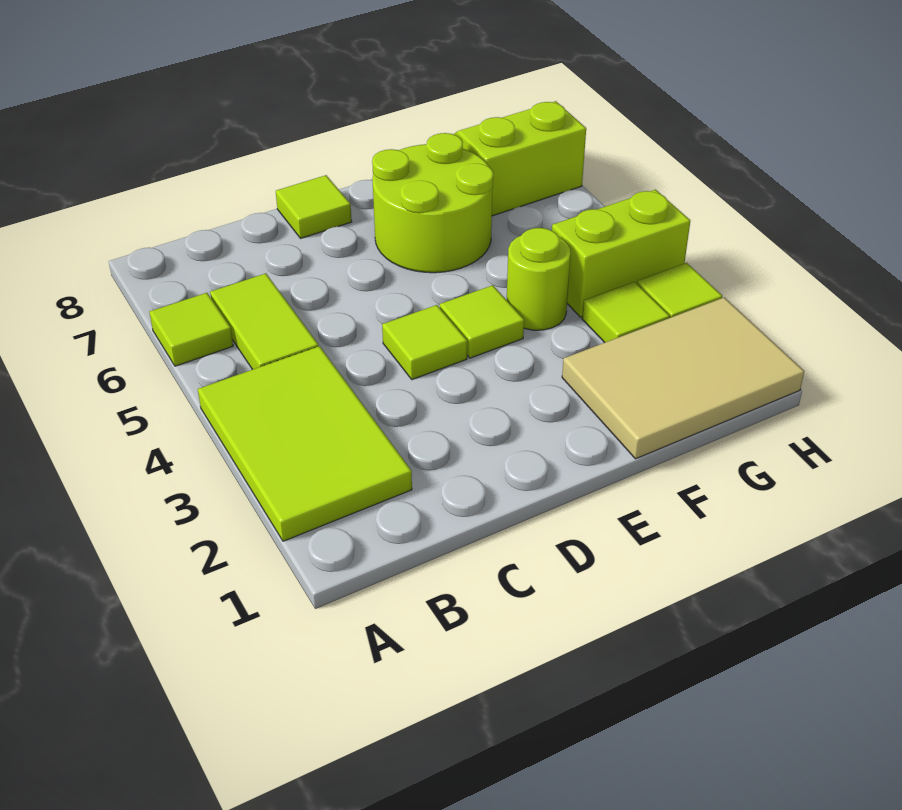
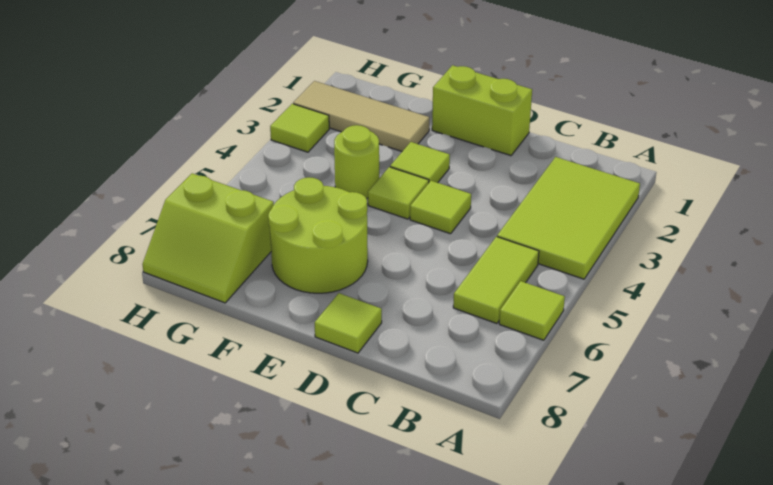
tan tile F1:H2 level 1 -> tan tile F2:H2 level 1
lime tile G3 level 1 -> lime tile E3 level 1
lime brick G4:H4 level 1 -> lime brick D1:E1 level 1

